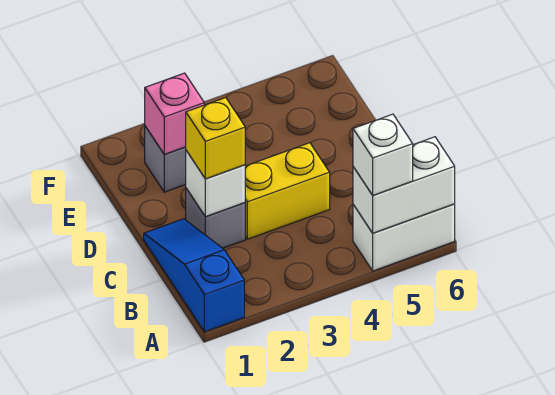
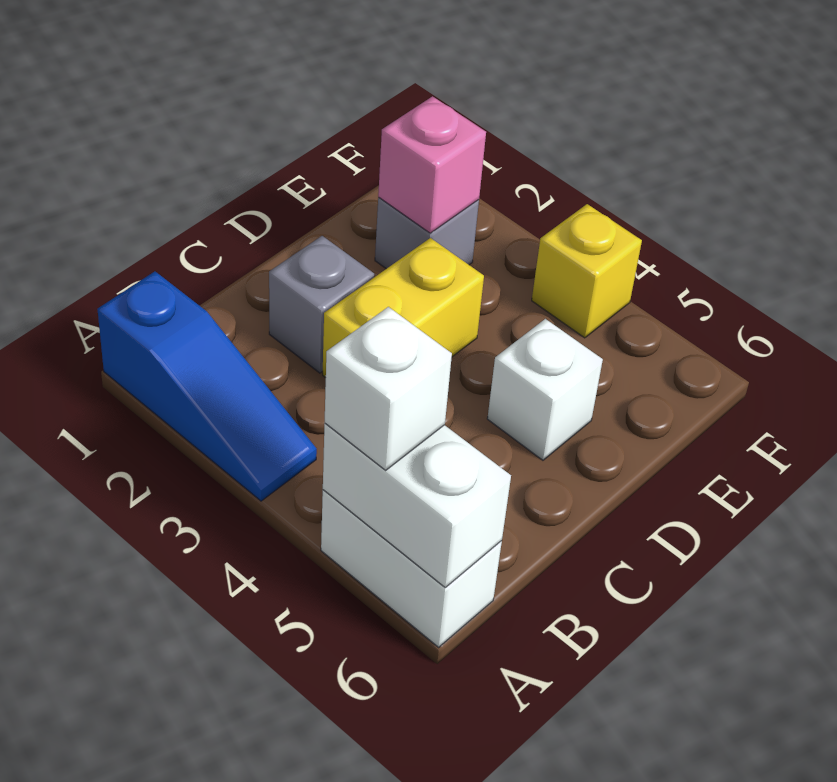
blue slope A1:C1 level 1 top A -> blue slope A1:A3 level 1 top 1
white brick C2 level 2 -> white brick D5 level 1
yellow brick C2 level 3 -> yellow brick F4 level 1
yellow brick C3:C4 level 1 -> yellow brick C3:D3 level 1

